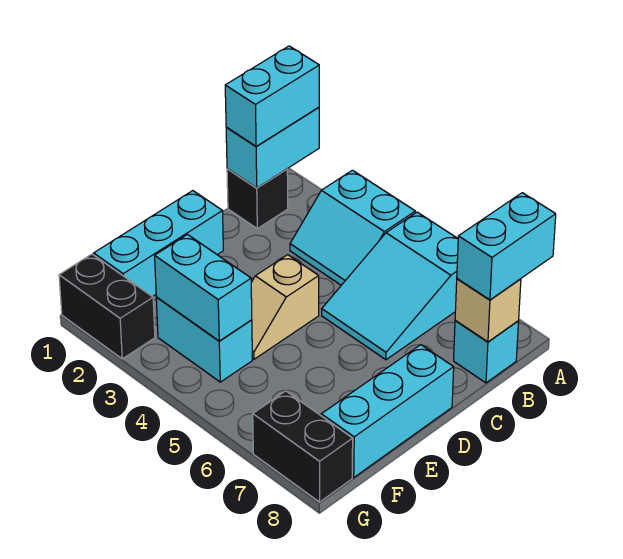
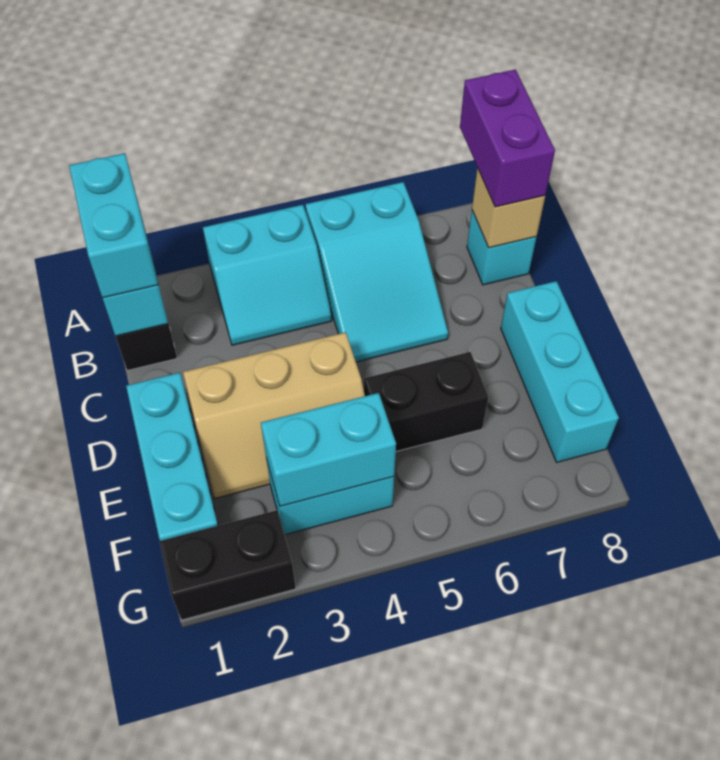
cyan brick A8:B8 level 3 -> purple brick A8:B8 level 3
tan slope D4:E4 level 1 top D -> tan slope D2:E4 level 1 top D
black brick G7:G8 level 1 -> black brick E5:E6 level 1

